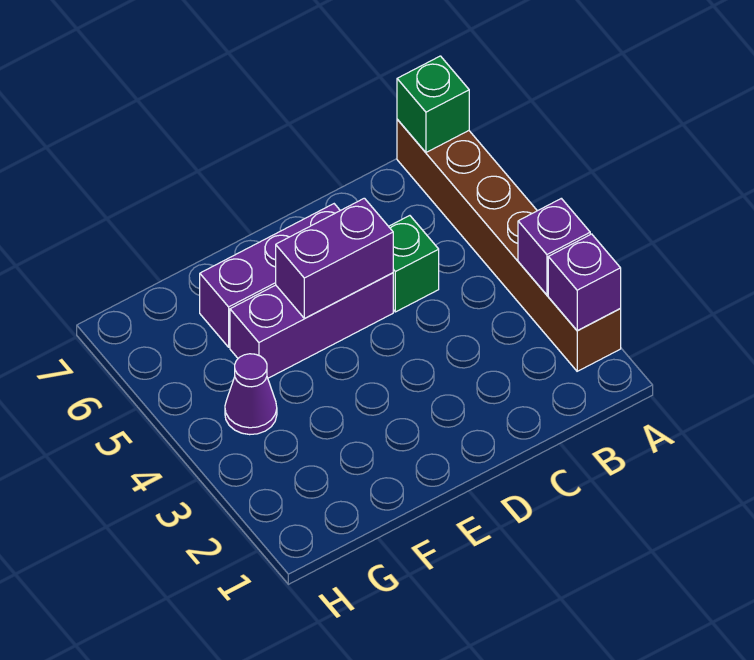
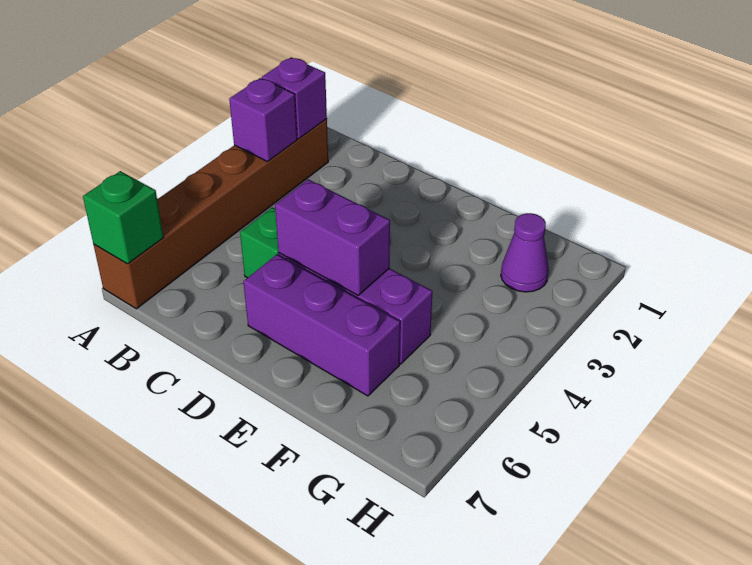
purple cone G4 level 1 -> purple cone G2 level 1

